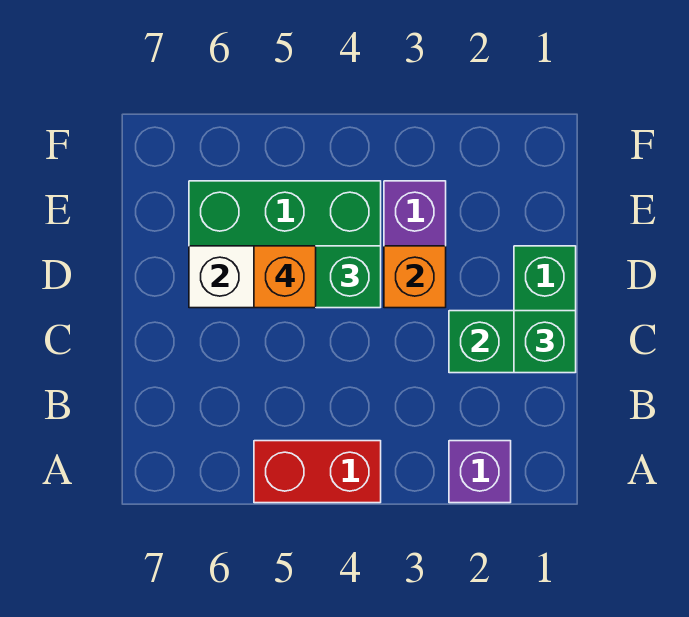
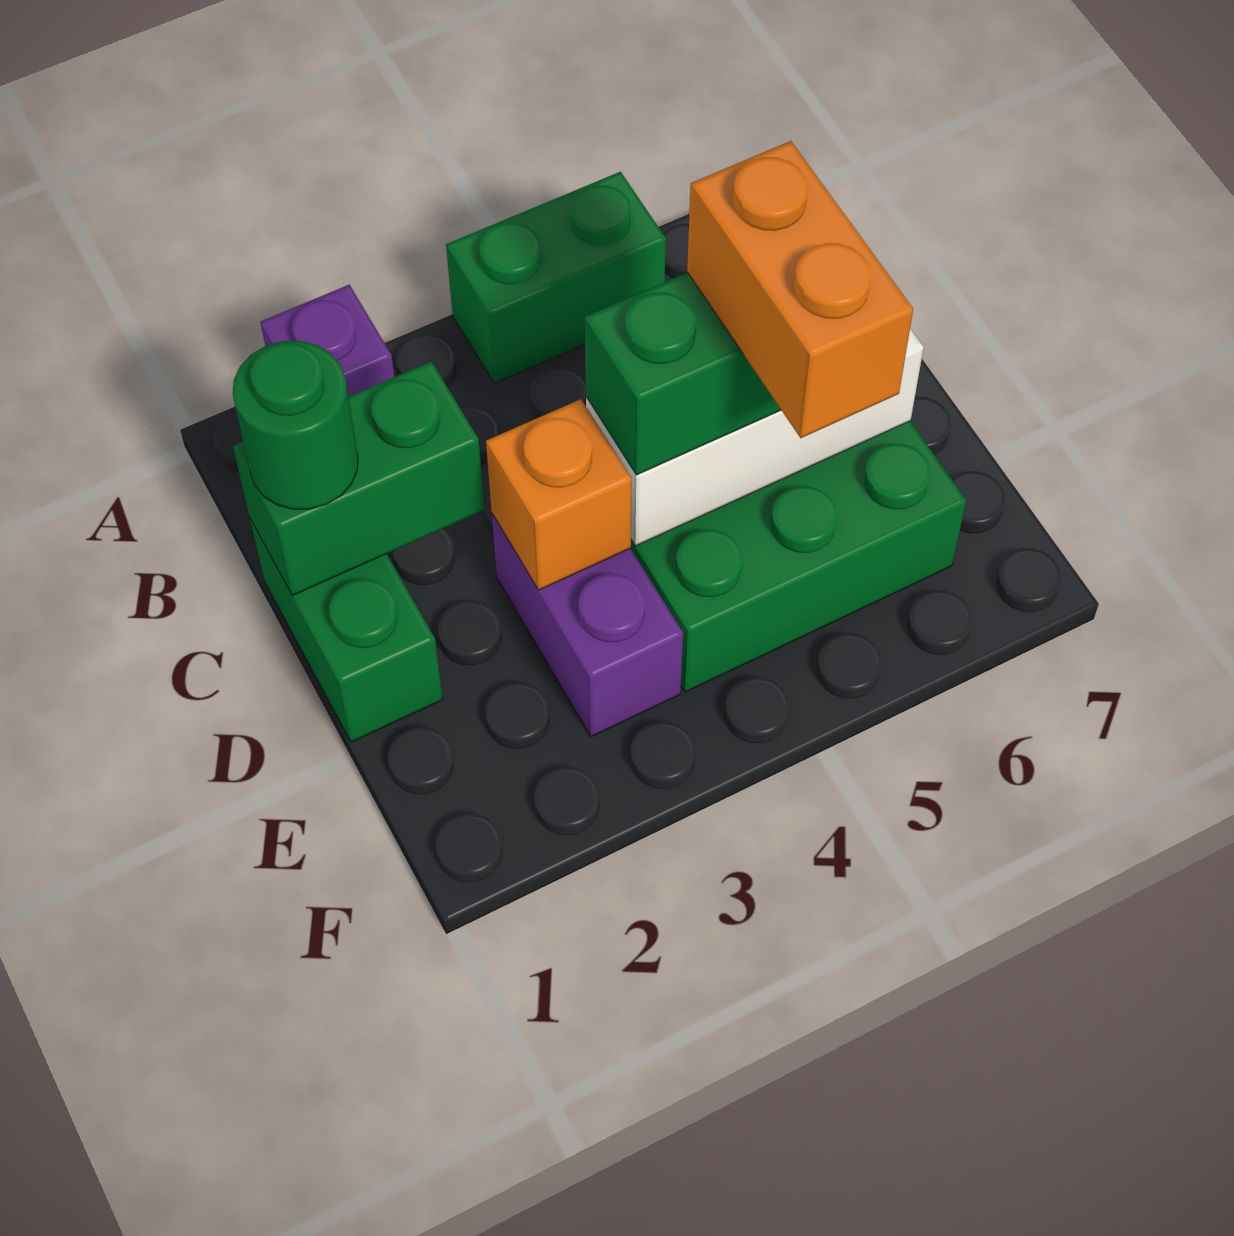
red brick A4:A5 level 1 -> green brick A4:A5 level 1
green brick C1 level 3 -> green round brick C1 level 3
orange brick D5 level 4 -> orange brick D5:E5 level 4

